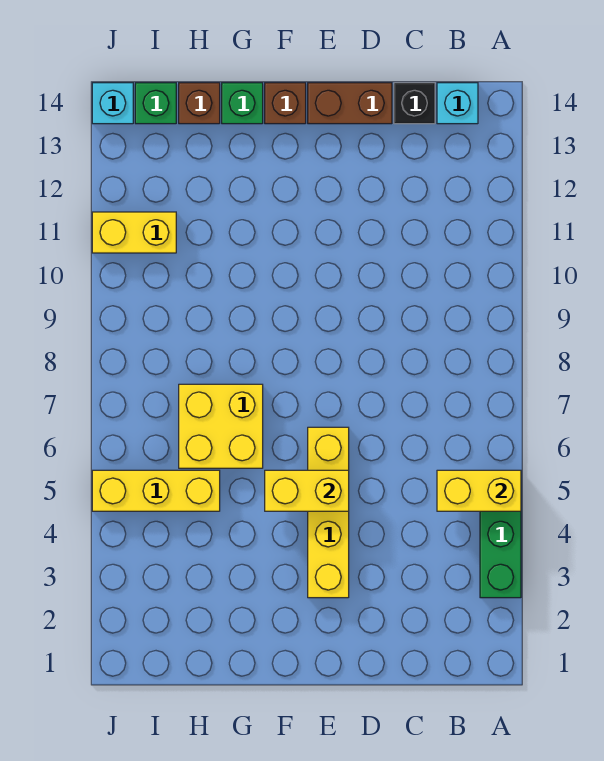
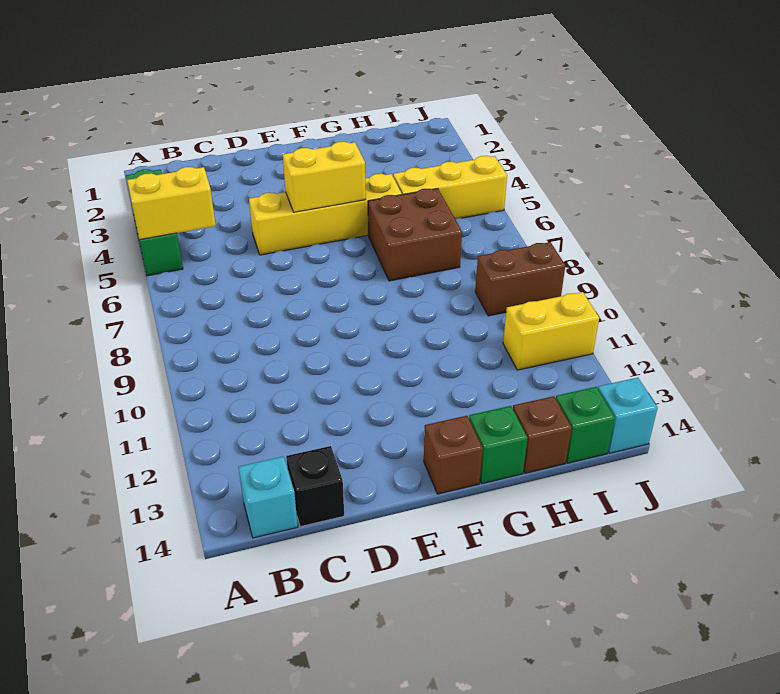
brown brick D14:E14 level 1 -> brown brick I9:J9 level 1
yellow brick E3:E6 level 1 -> yellow brick D5:G5 level 1
yellow brick G6:H7 level 1 -> brown brick G6:H7 level 1

